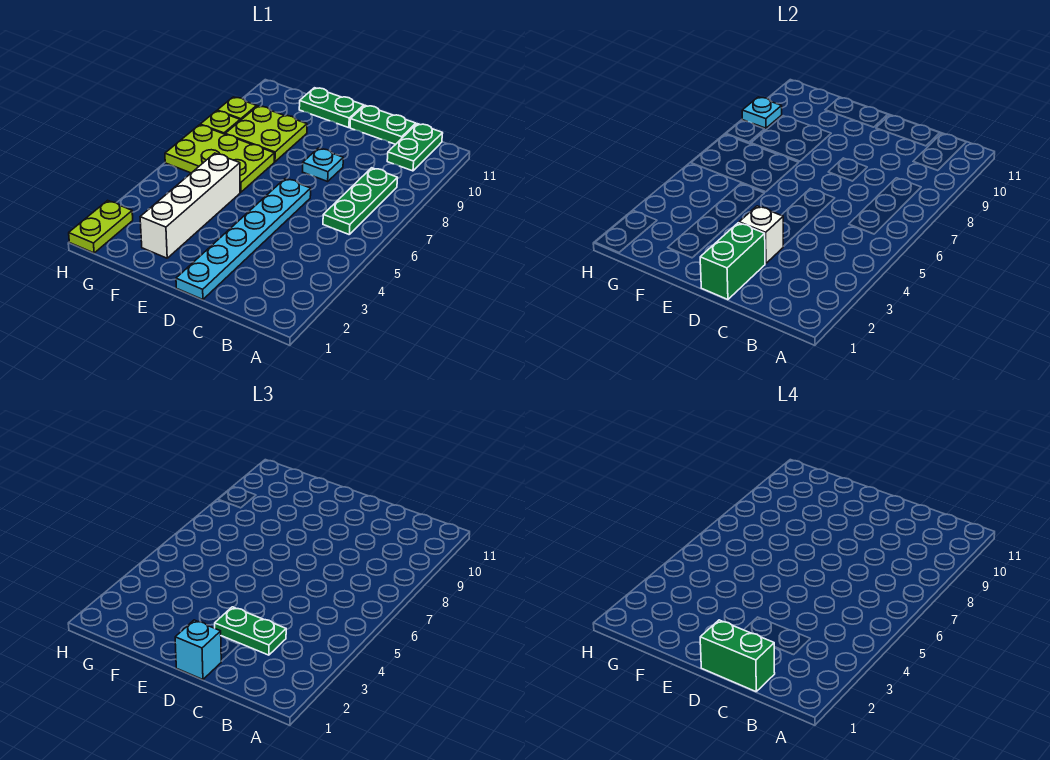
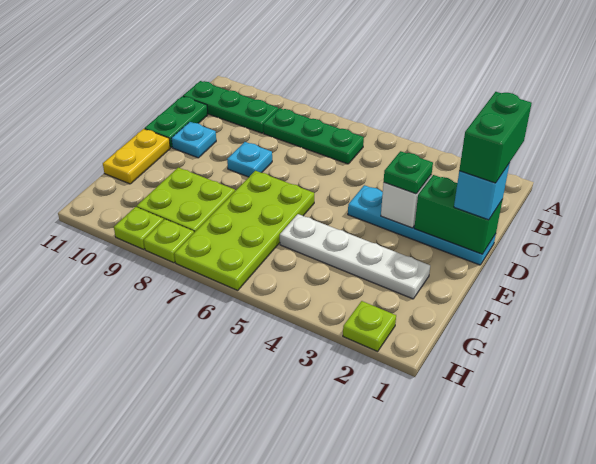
green plate B10:B11 level 1 -> green plate B9:B11 level 1
green plate C3:D3 level 3 -> green plate D3 level 3
cyan plate D1:D6 level 1 -> cyan plate D1:D4 level 1
green plate E11:F11 level 1 -> yellow plate E11:F11 level 1
white brick F2:F5 level 1 -> white plate F2:F5 level 1
lime plate F6:H7 level 1 -> lime plate E6:H7 level 1
lime plate H1:H2 level 1 -> lime plate H2 level 1
cyan plate H9 level 2 -> cyan plate D10 level 1

